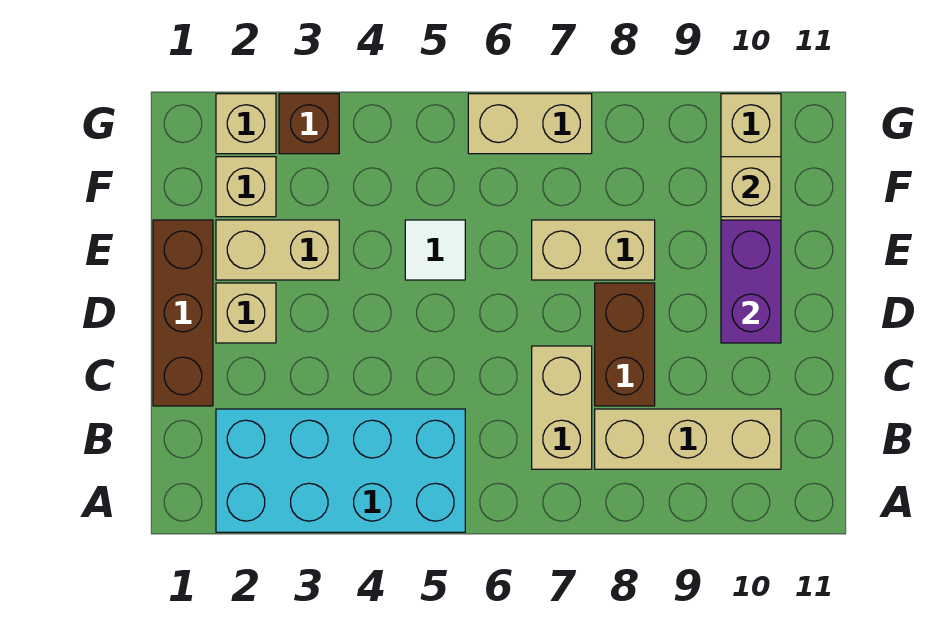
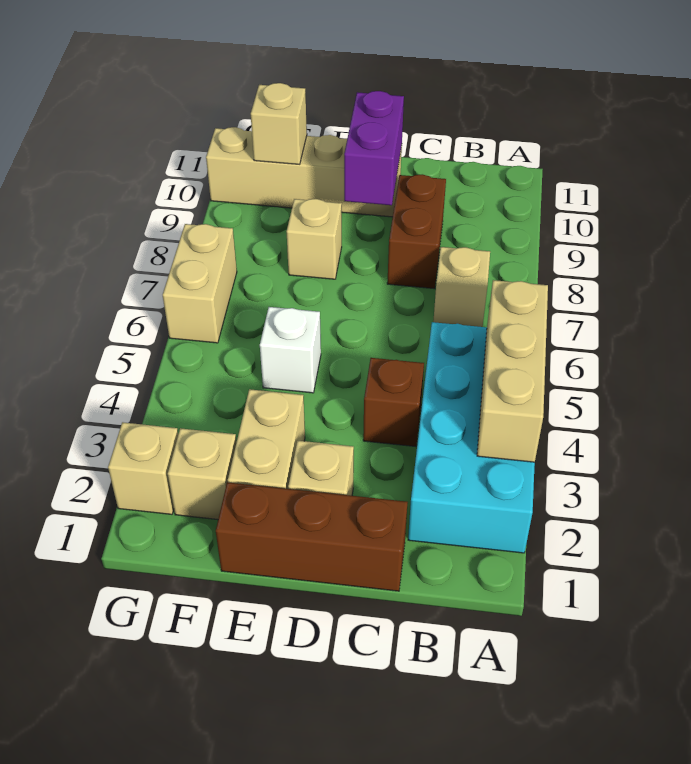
tan brick B7:C7 level 1 -> tan brick B7 level 1
tan brick B8:B10 level 1 -> tan brick A3:A5 level 2
brown brick C8:D8 level 1 -> brown brick C8:C9 level 1
purple brick D10:E10 level 2 -> purple brick D9:D10 level 2
white tile E5 level 1 -> white brick E5 level 1
tan brick E7:E8 level 1 -> tan brick E8 level 1
brown brick G3 level 1 -> brown brick C4 level 1

